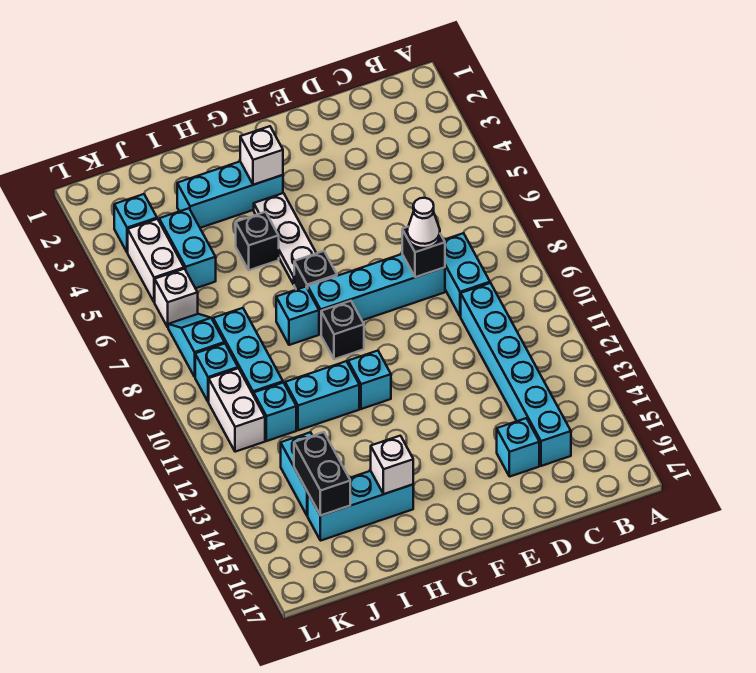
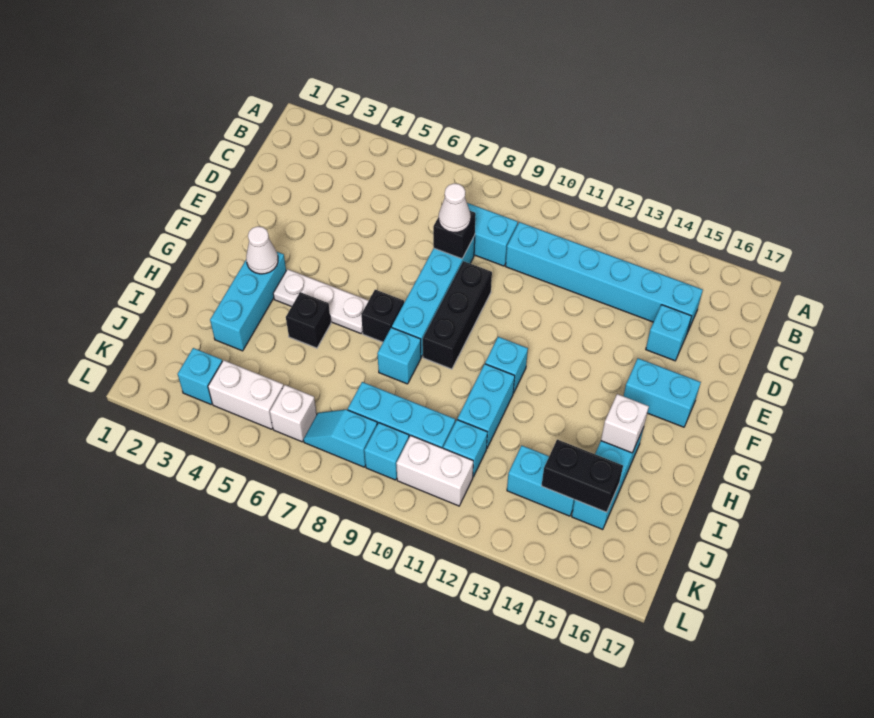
white brick G3 level 2 -> white cone G3 level 2
black brick G9 level 1 -> black brick E9:G9 level 1
cyan brick J4:J5 level 1 -> cyan brick F15:F16 level 1

